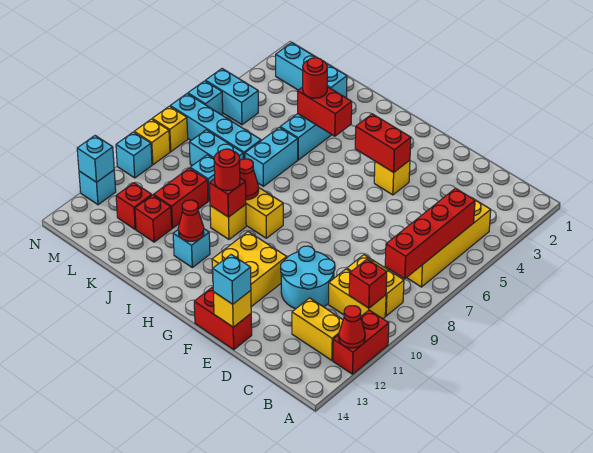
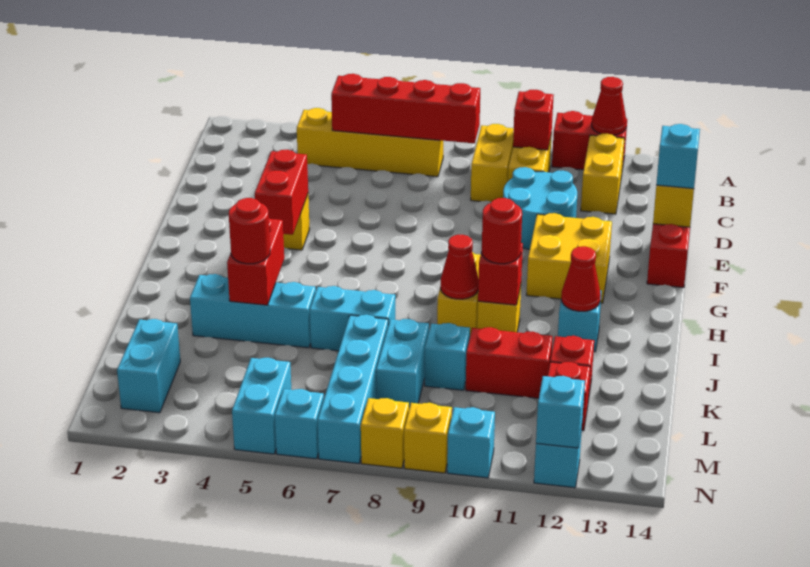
cyan brick K2:M2 level 1 -> cyan brick L2:M2 level 1

